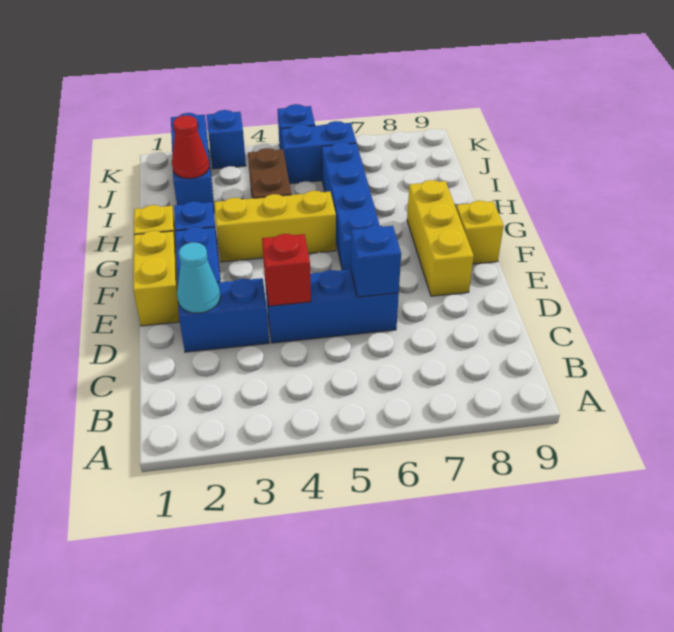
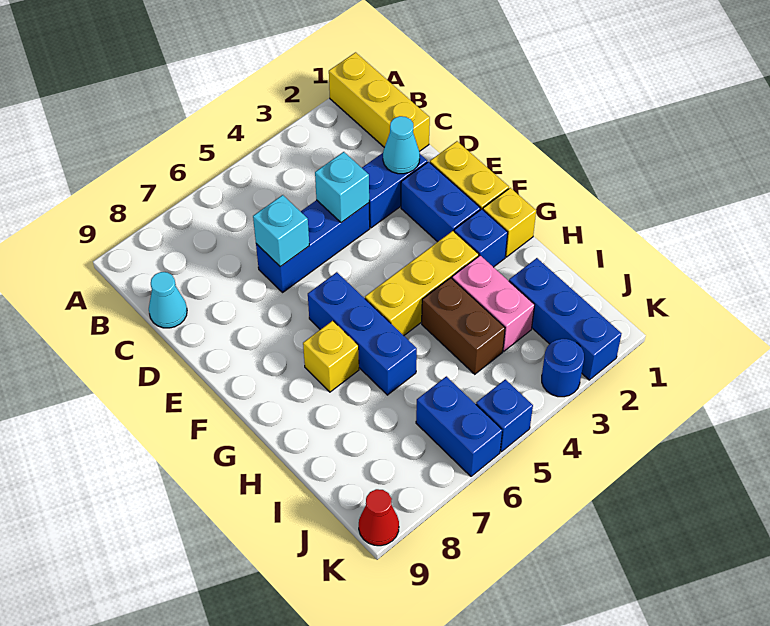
none -> cyan cone C9 level 1
red brick D4 level 2 -> cyan brick D4 level 2
blue brick D6 level 2 -> cyan brick D6 level 2
yellow brick E8:G8 level 1 -> yellow brick A1:C1 level 1
blue brick F6:I6 level 1 -> blue brick F6:H6 level 1
yellow brick F9 level 1 -> yellow brick G7 level 1
none -> pink brick H3:I3 level 1
red cone I2 level 2 -> red cone K9 level 1
blue brick J5:J6 level 1 -> blue brick J6:K6 level 1
blue brick K3 level 1 -> blue round brick K3 level 1

